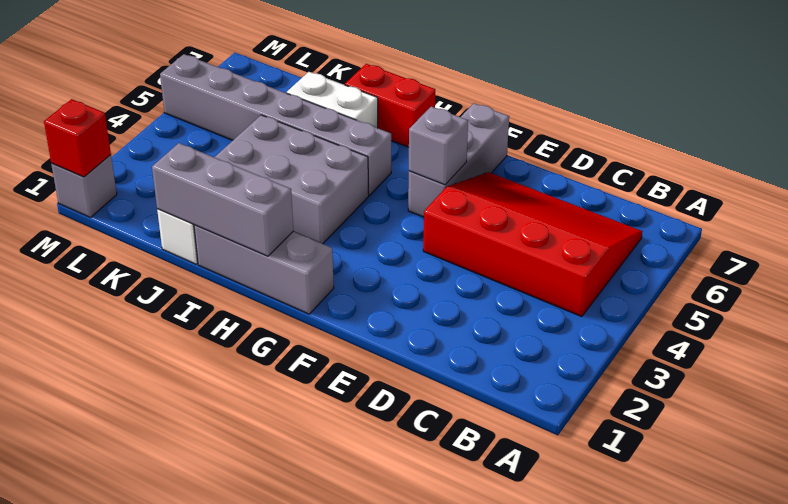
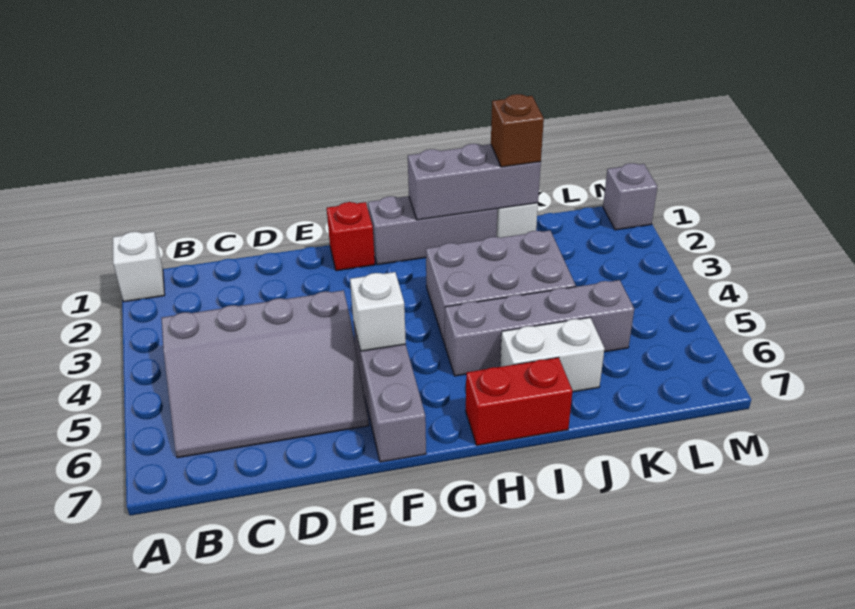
none -> white brick A1 level 1
red slope B4:E6 level 1 top 4 -> grey slope B4:E6 level 1 top 4
grey brick F5 level 2 -> white brick F5 level 2
grey brick H5:M5 level 1 -> grey brick H5:K5 level 1
none -> brown brick J1 level 3
red brick M1 level 2 -> red brick F1 level 1

